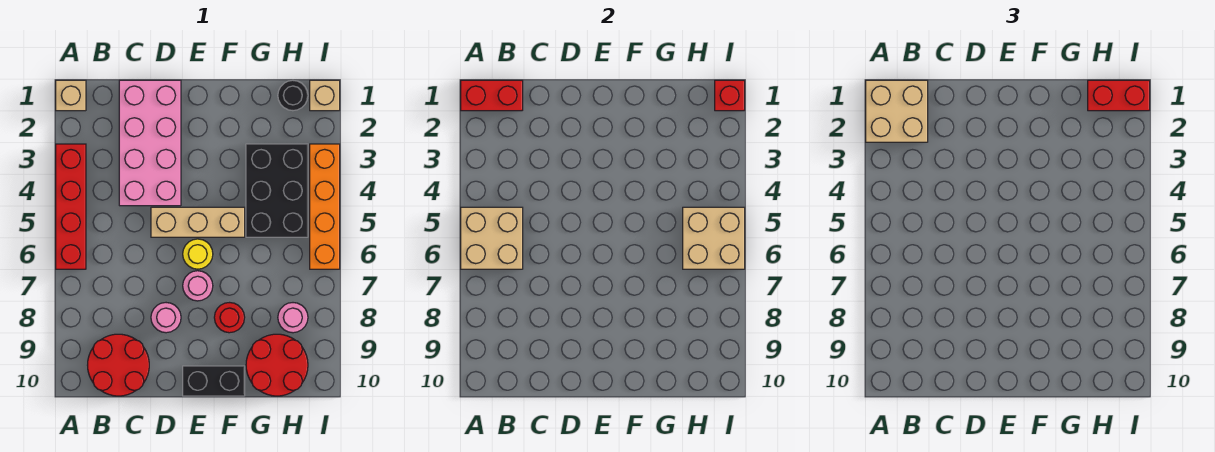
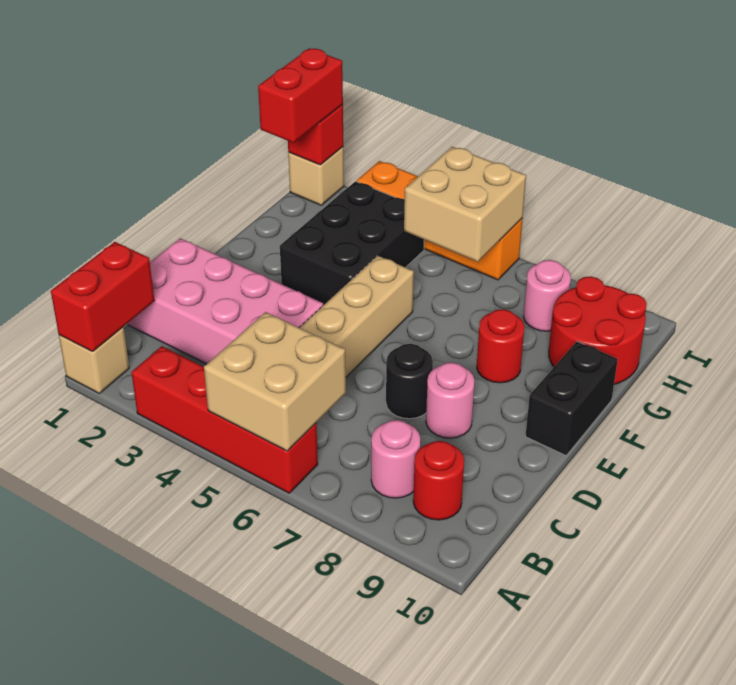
tan brick A1:B2 level 3 -> none
red round brick B9:C10 level 1 -> red round brick B9 level 1
yellow round brick E6 level 1 -> none
pink round brick E7 level 1 -> pink round brick B8 level 1
black brick G3:H5 level 1 -> black brick F3:H4 level 1
black round brick H1 level 1 -> black round brick D7 level 1

